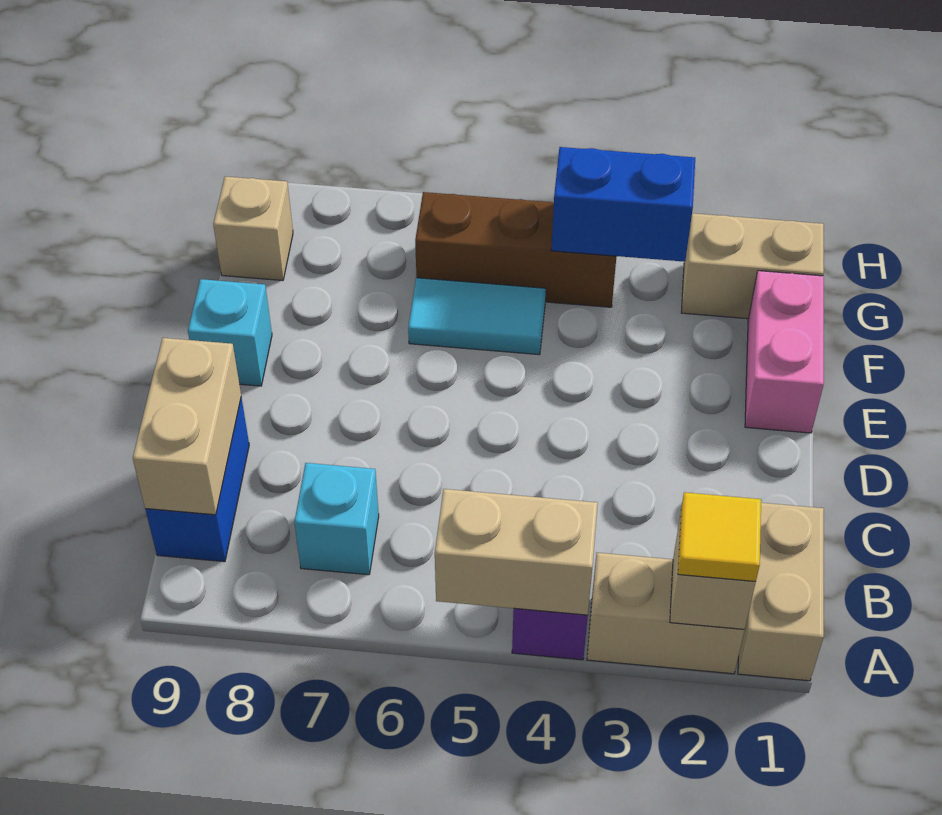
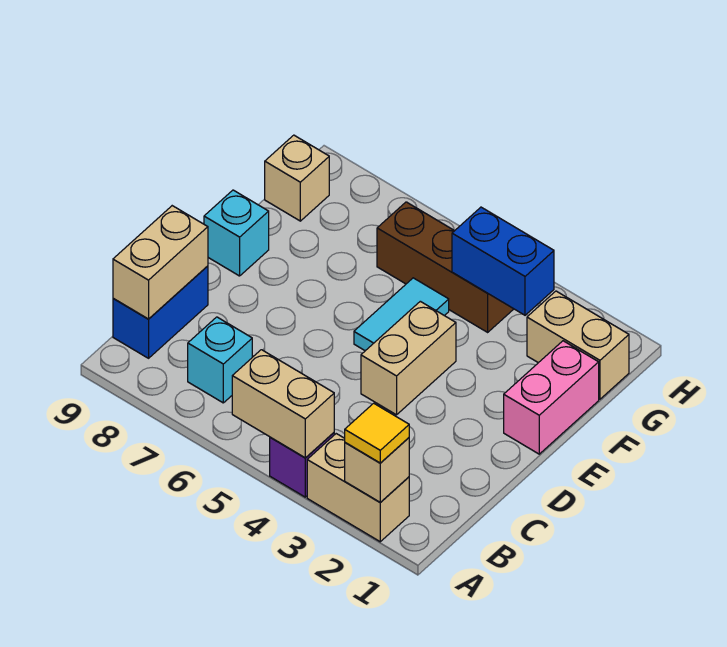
tan brick A1:B1 level 1 -> tan brick D4:E4 level 1
cyan tile F5:F6 level 1 -> cyan tile E5:F5 level 1

